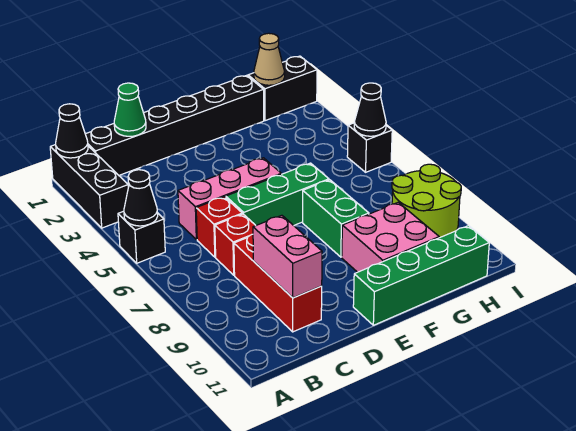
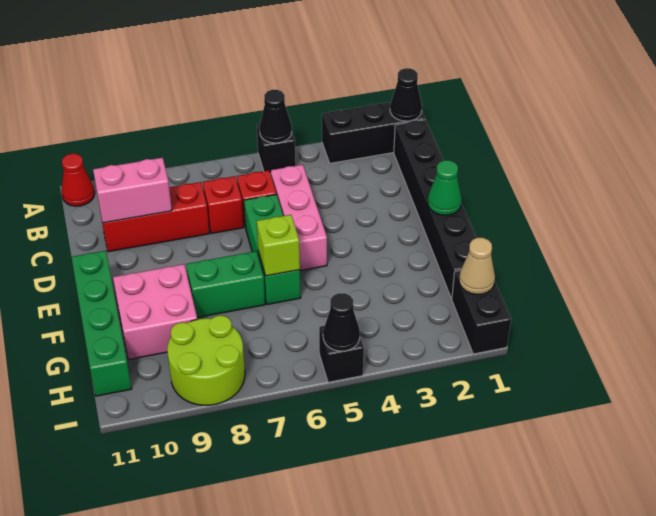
none -> red cone A11 level 1
green cone C1 level 2 -> green cone E1 level 2
none -> lime brick F6 level 2

